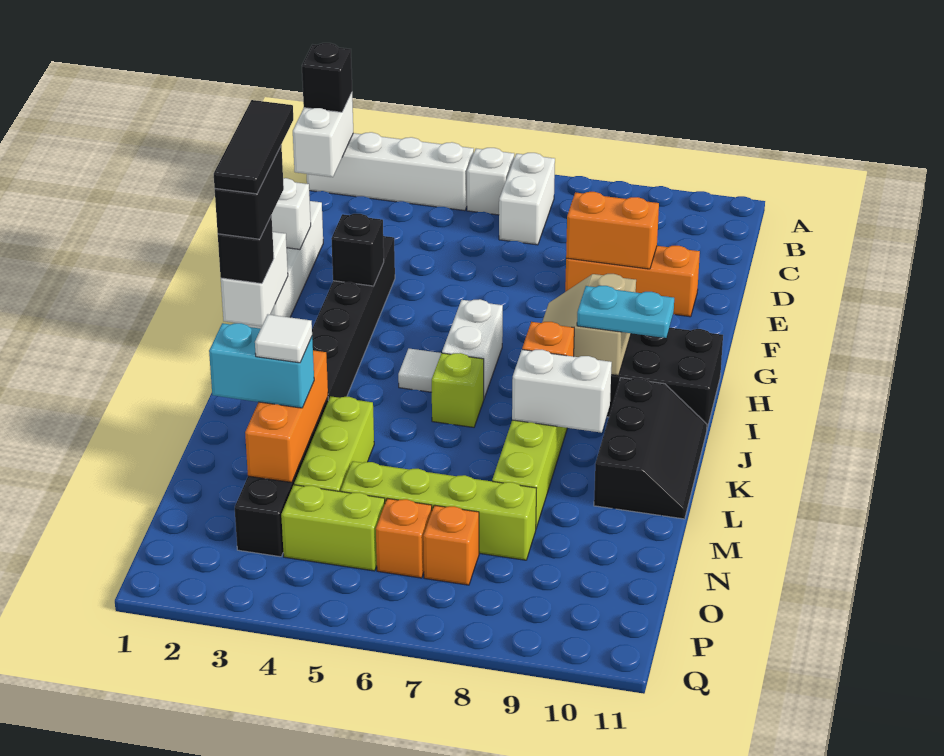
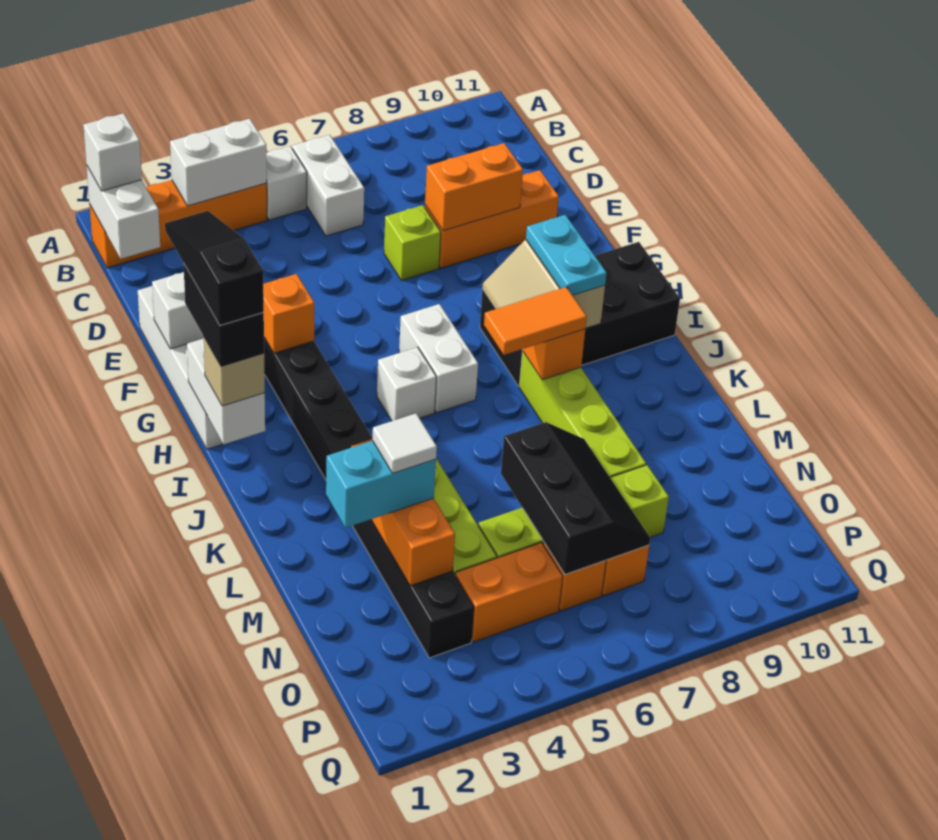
white brick B1:B4 level 1 -> orange brick B1:B4 level 1
black brick B1 level 3 -> white brick B1 level 3
black tile G1:I1 level 5 -> black slope G1:I1 level 5 top I
black brick G3 level 2 -> orange brick G3 level 2
black brick I1 level 3 -> tan brick I1 level 3
white tile I5 level 1 -> white brick I5 level 1
cyan plate I9:I10 level 3 -> cyan plate H9:I9 level 3
lime brick J6 level 1 -> lime brick E7 level 1
none -> orange tile J7:J8 level 3
black slope J10:L11 level 1 top 10 -> black slope M6:O7 level 2 top 6
white brick K8:K9 level 2 -> white brick B3:B4 level 2
lime brick O4:O5 level 1 -> orange brick O4:O5 level 1

